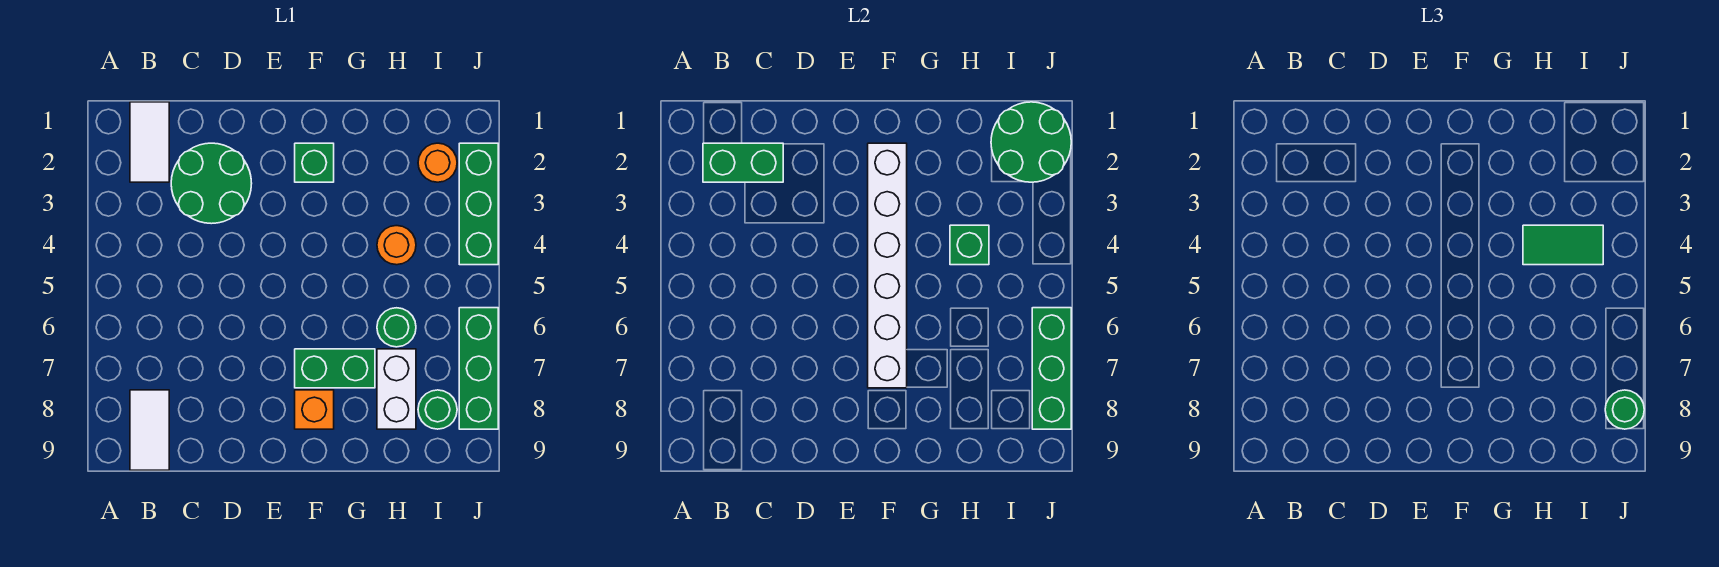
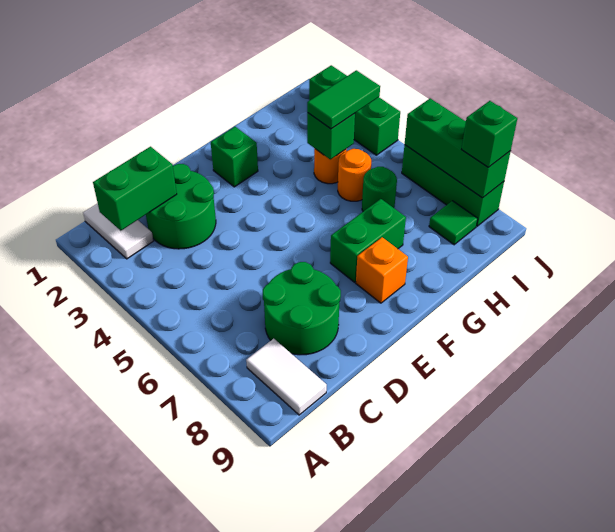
white brick F2:F7 level 2 -> none
white brick H7:H8 level 1 -> none
green round brick I1:J2 level 2 -> green round brick C7:D8 level 1
orange round brick I2 level 1 -> orange round brick H5 level 1
green round brick I8 level 1 -> green tile I8 level 1
green round brick J8 level 3 -> green brick J8 level 3

